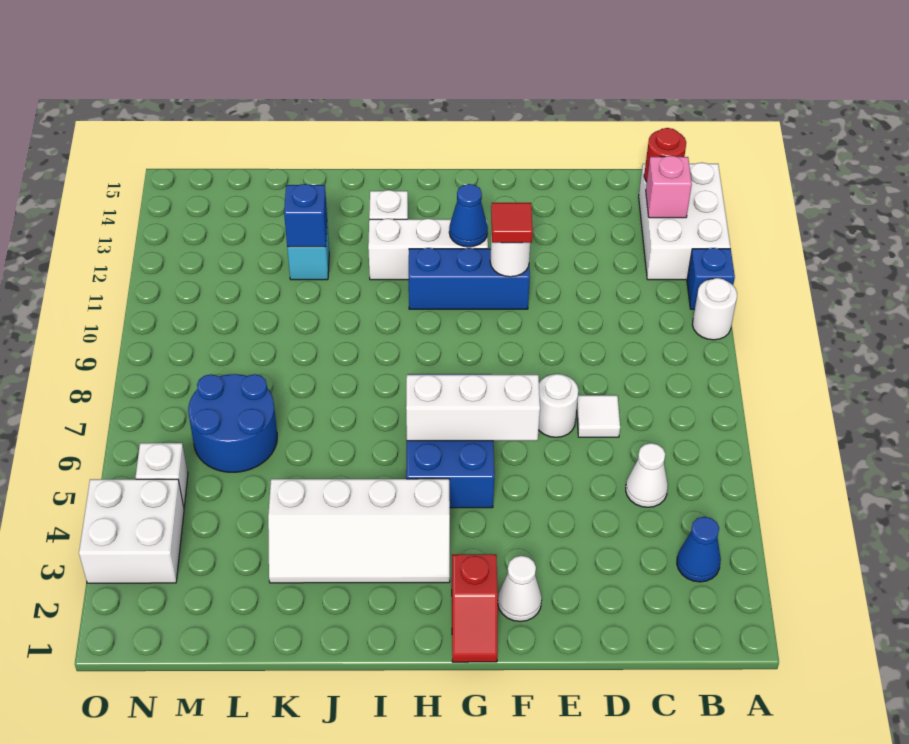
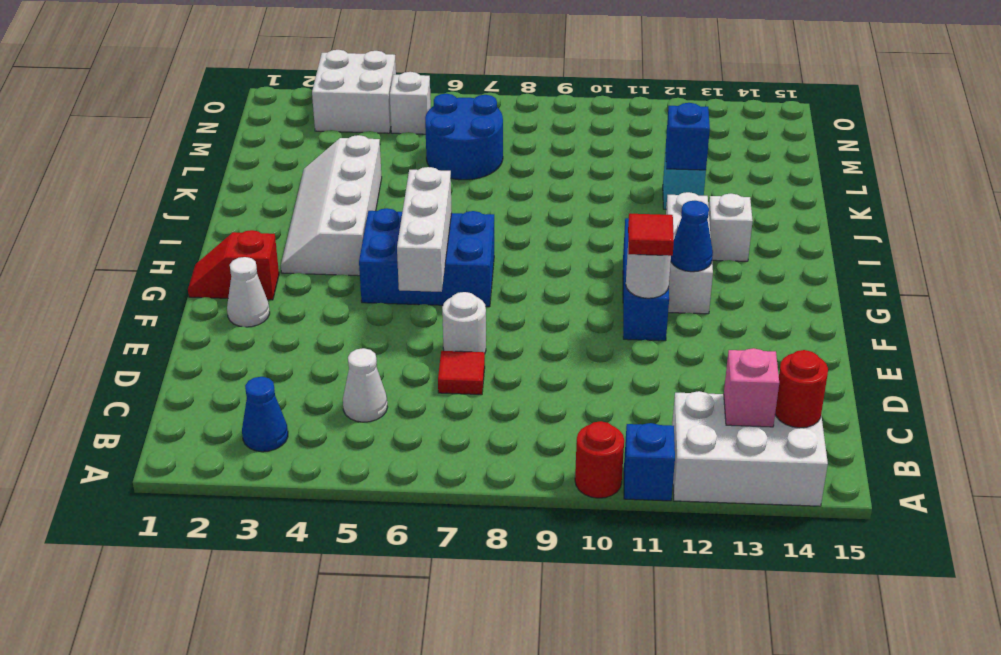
white round brick A10 level 1 -> red round brick A10 level 1
white tile D7 level 1 -> red tile D7 level 1

